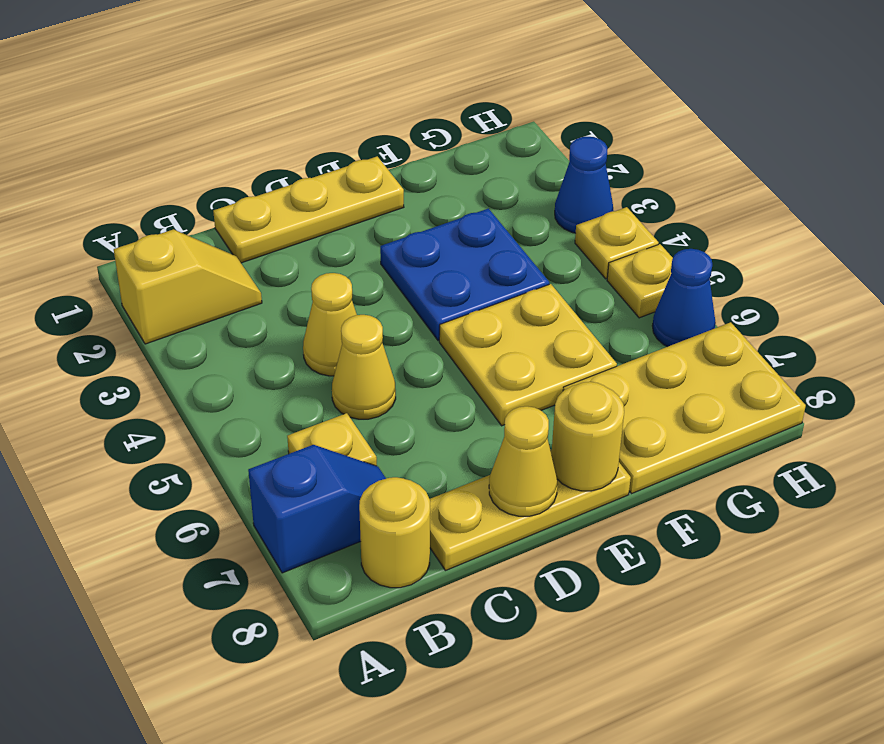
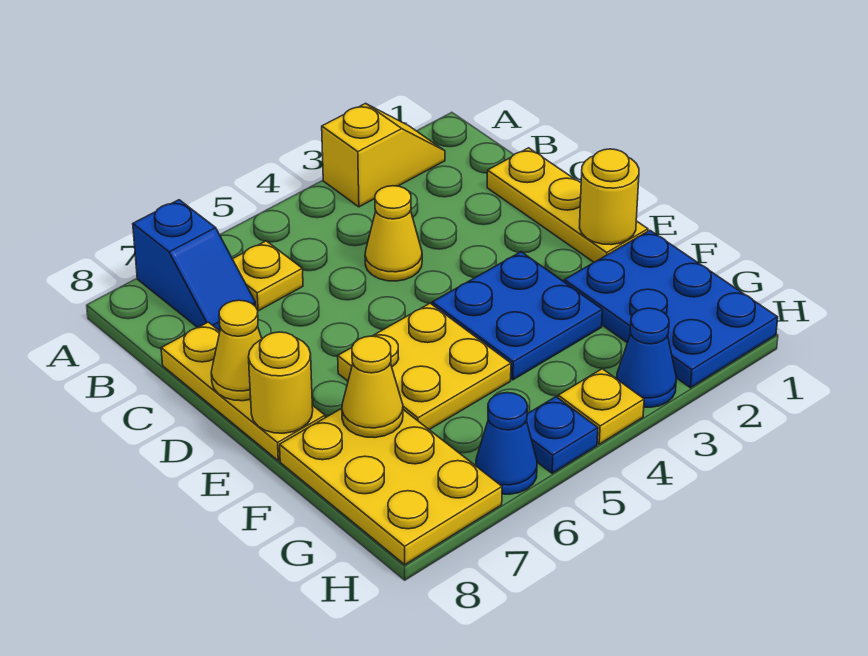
yellow slope A2:B2 level 1 top A -> yellow slope A2:A3 level 1 top 3
yellow round brick B8 level 1 -> yellow round brick E1 level 2
yellow cone C5 level 1 -> yellow cone F7 level 2
none -> blue plate F1:H2 level 1
yellow plate H5 level 1 -> blue plate H5 level 1

